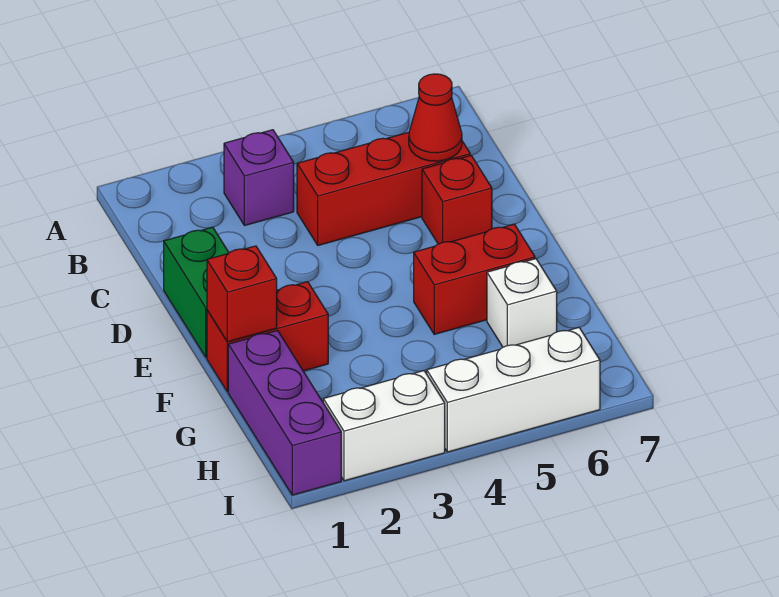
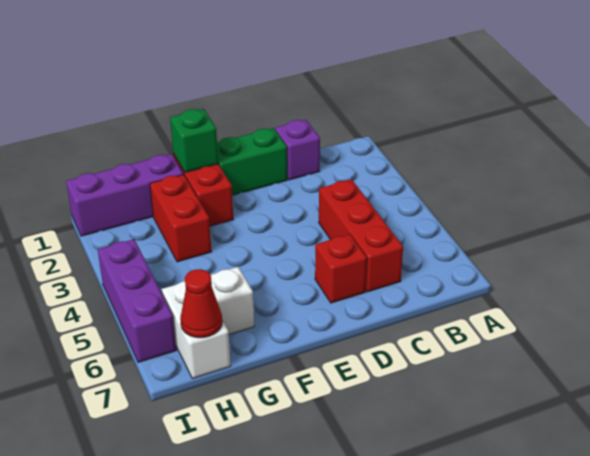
purple brick B3 level 1 -> purple brick C1 level 1
red cone C6 level 2 -> red cone H7 level 2
red brick F1 level 2 -> green brick F1 level 2
red brick F5:F6 level 1 -> red brick G2:G3 level 1
white brick I2:I3 level 1 -> white brick H6:H7 level 1
white brick I4:I6 level 1 -> purple brick I4:I6 level 1

